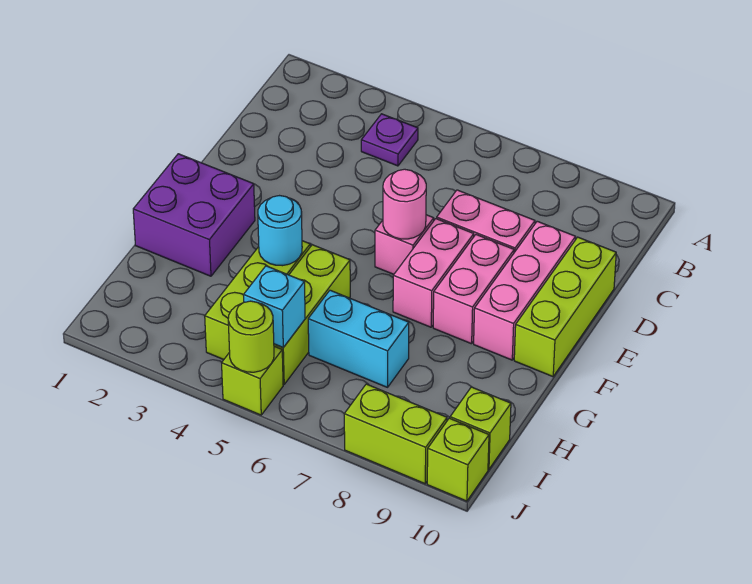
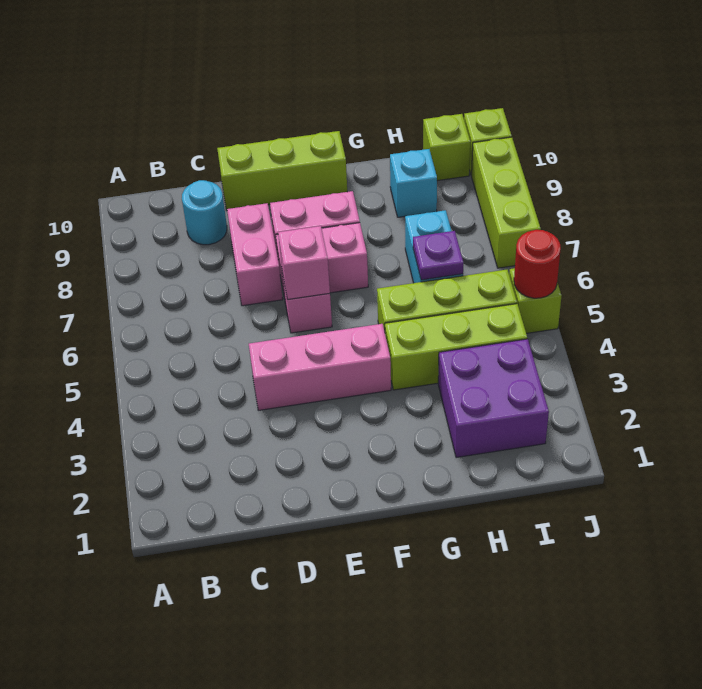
purple plate B4 level 1 -> purple plate H6 level 2
pink brick D9:F9 level 1 -> pink brick D4:F4 level 1
pink round brick E6 level 2 -> pink brick E6 level 2
purple brick F1:G2 level 1 -> purple brick H2:I3 level 1
cyan round brick G4 level 2 -> cyan round brick C9 level 1
cyan brick I5 level 2 -> cyan brick H9 level 1
lime round brick J5 level 2 -> red round brick J5 level 2
lime brick J8:J9 level 1 -> lime brick J7:J9 level 1

